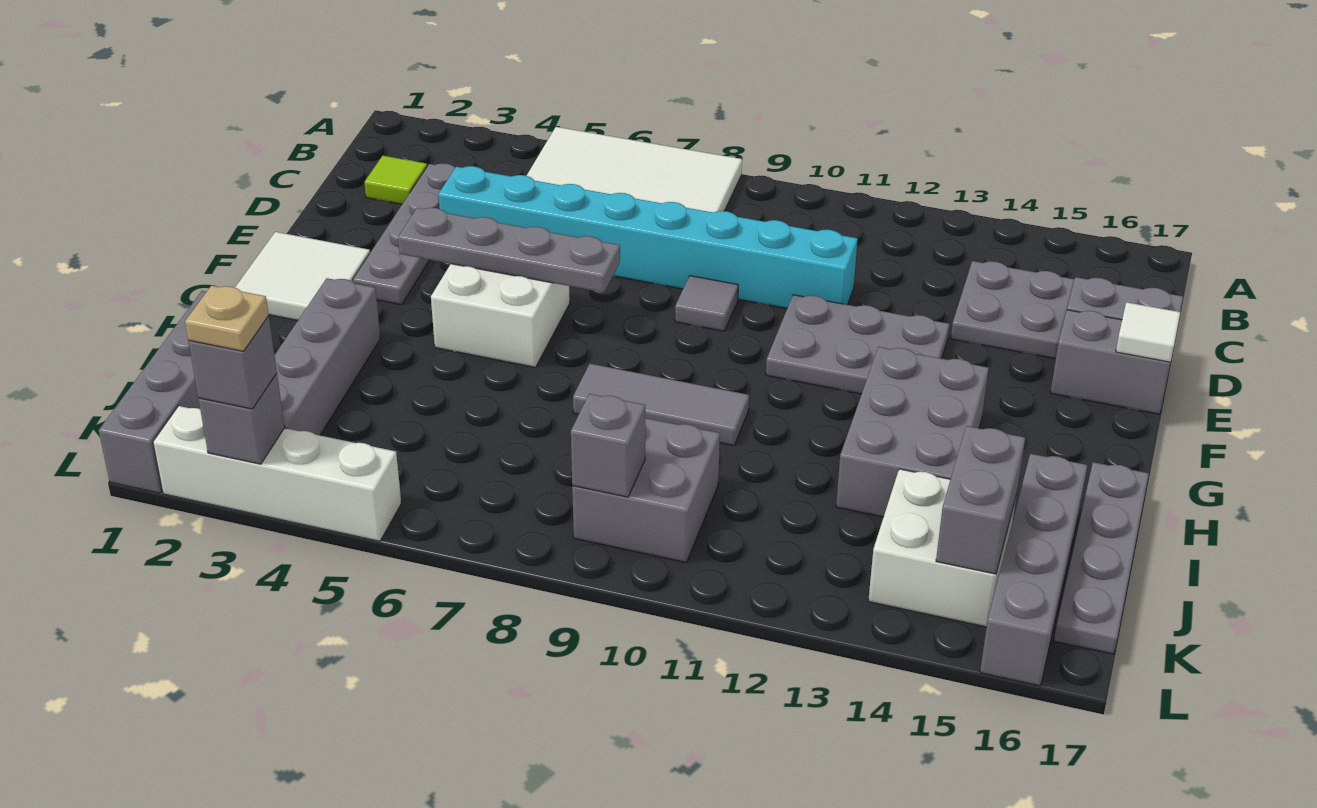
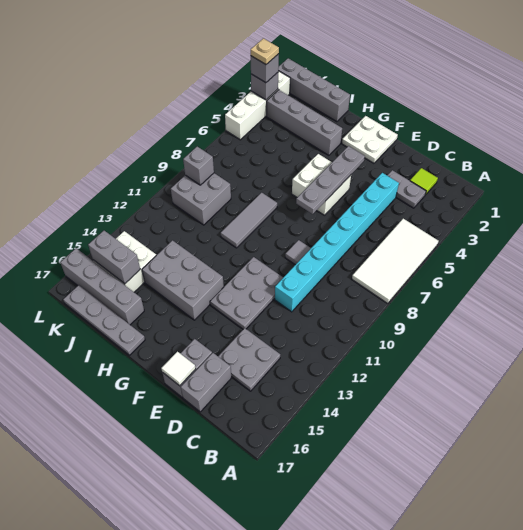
grey plate C3:F3 level 1 -> grey plate C3:D3 level 1
white tile F1:G2 level 1 -> white plate F1:G2 level 1

